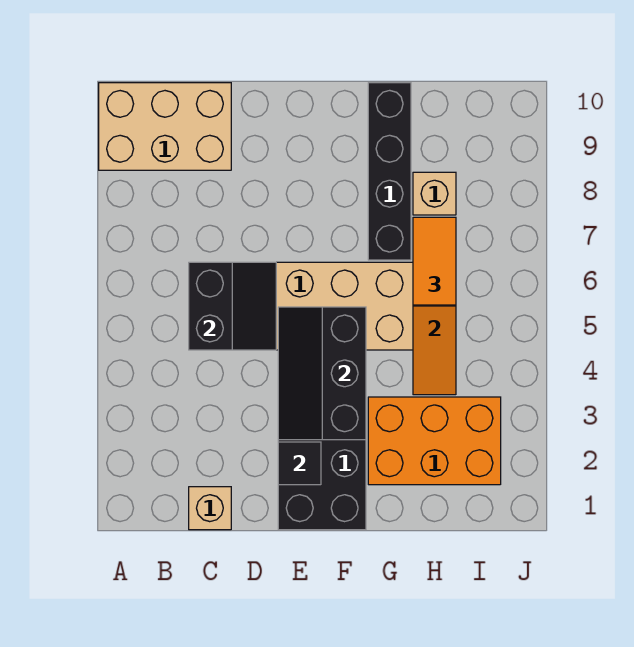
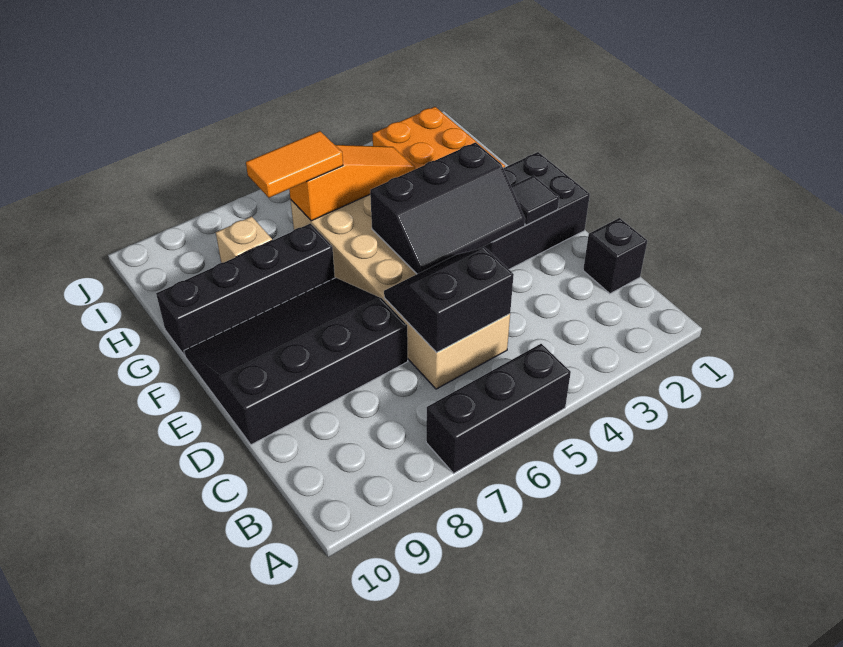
none -> black brick A5:A7 level 1
tan brick A9:C10 level 1 -> none
tan brick C1 level 1 -> black brick C1 level 1
none -> black slope D7:F10 level 1 top D

